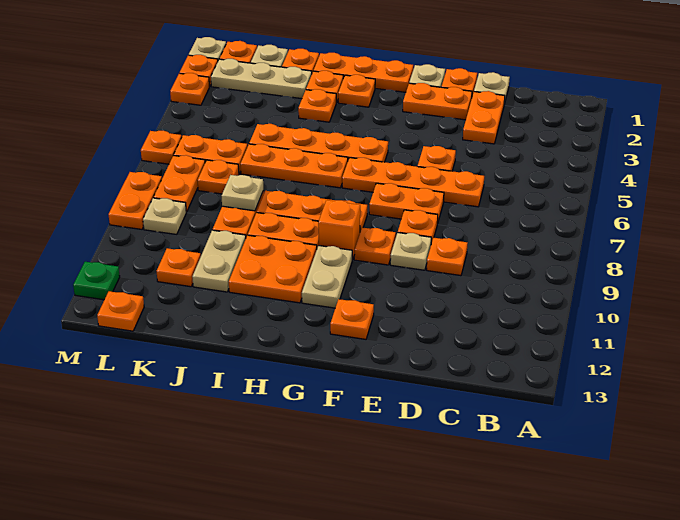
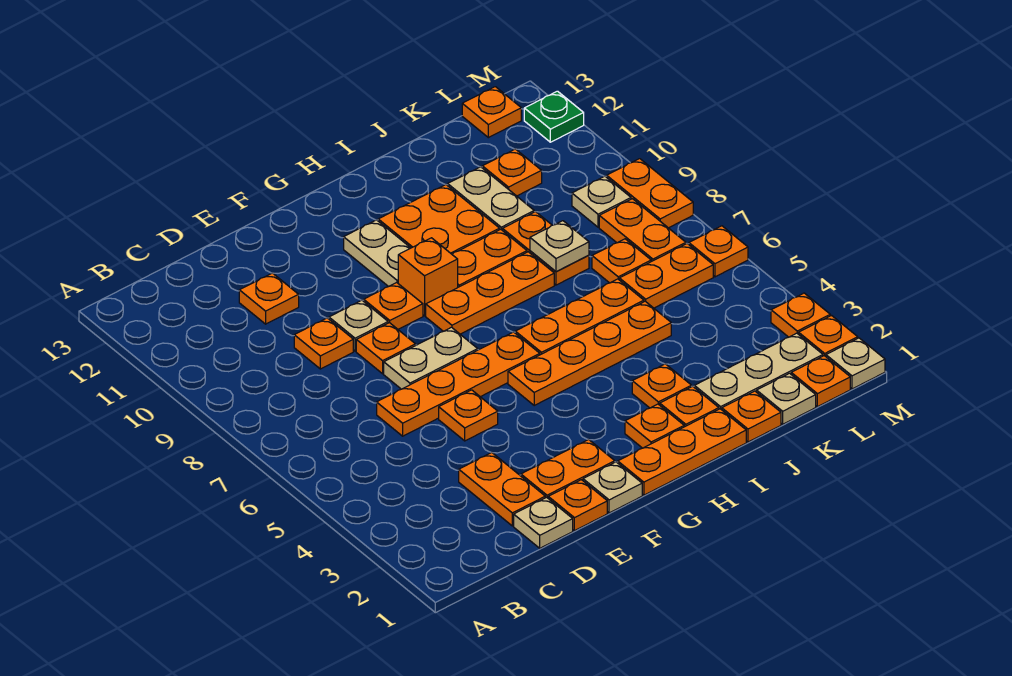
orange plate E7:F7 level 1 -> tan plate E7:F7 level 1
orange plate F12 level 1 -> orange plate D11 level 1

